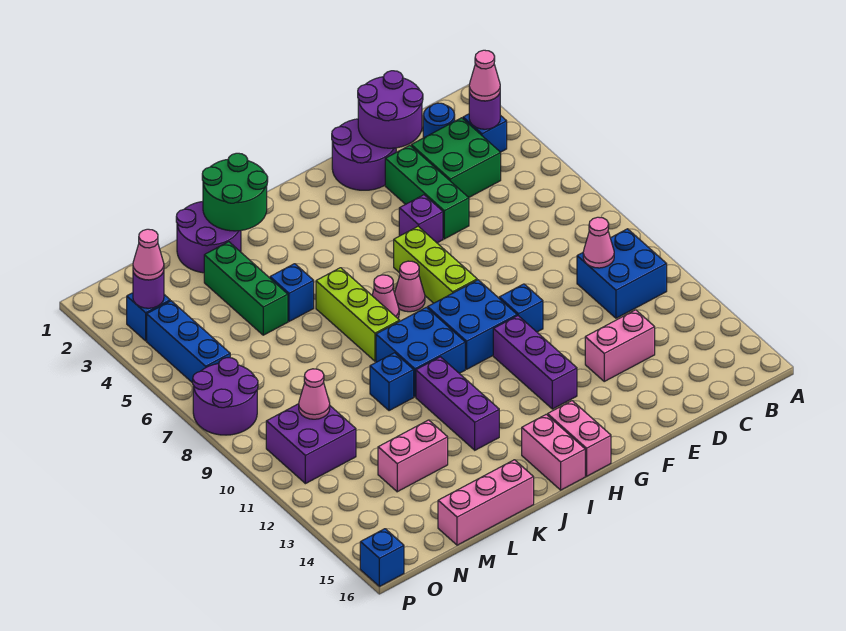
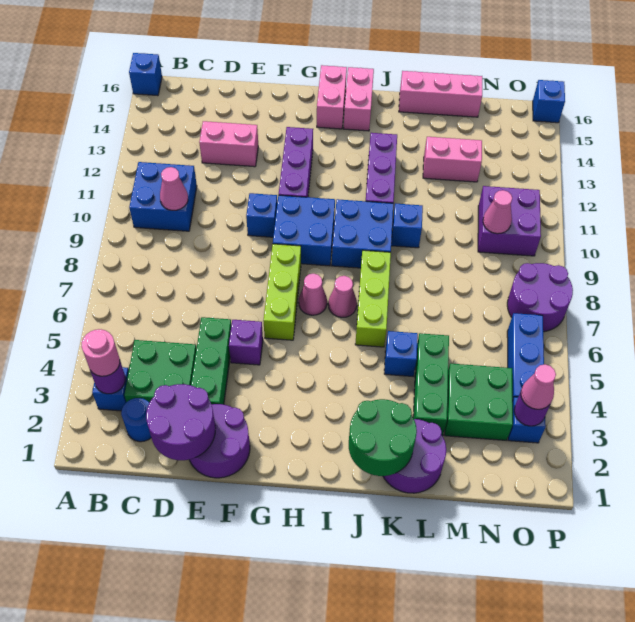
none -> blue brick A16 level 1
pink cone B3 level 3 -> pink round brick B3 level 3
none -> green brick M3:N4 level 1

